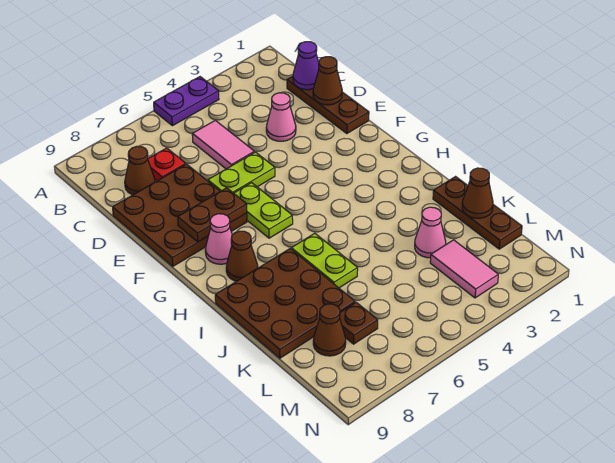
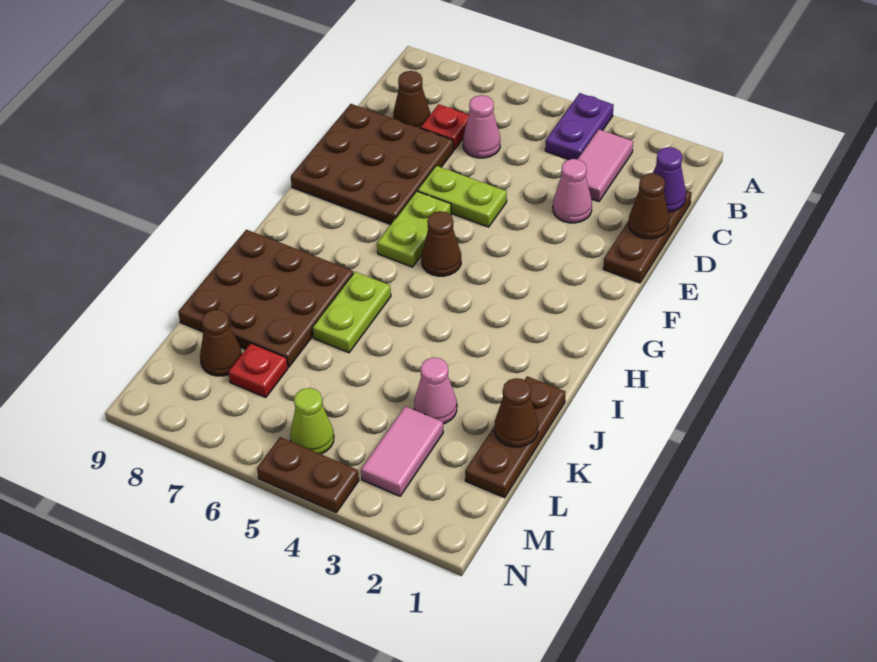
purple plate A4:A5 level 1 -> purple plate A4:B4 level 1
pink tile C5:D5 level 1 -> pink tile B3:C3 level 1
brown plate F7:F8 level 2 -> brown plate N4:N5 level 1
pink cone G8 level 1 -> pink cone C6 level 1
brown cone H8 level 1 -> brown cone G5 level 1
brown plate L7 level 1 -> red plate L7 level 1
none -> lime cone M5 level 1

